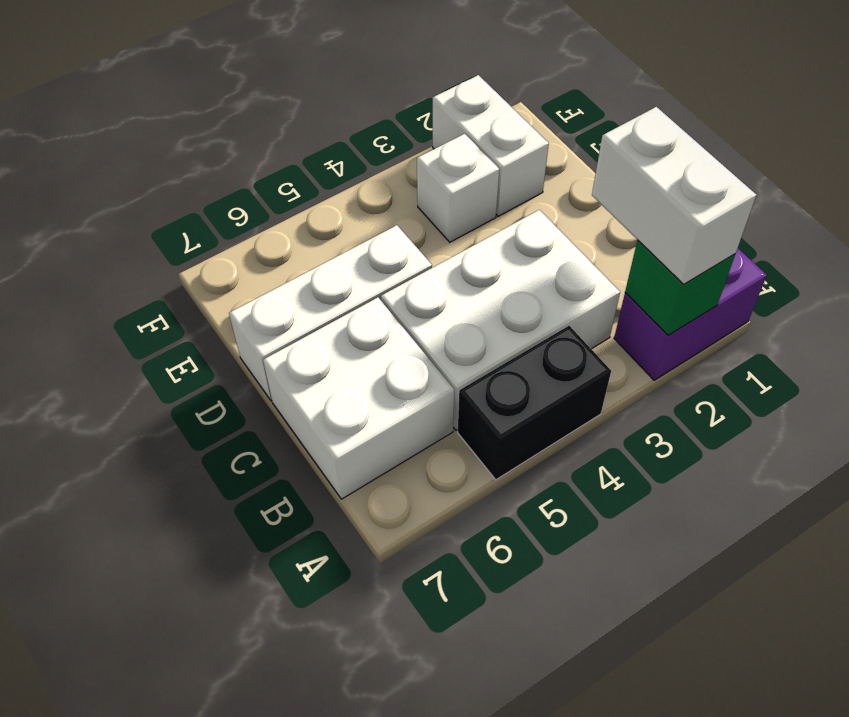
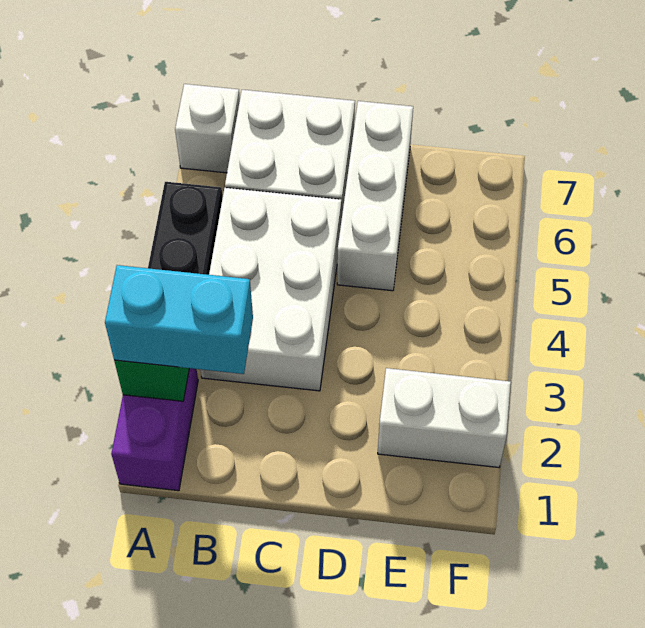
white brick A2:B2 level 3 -> cyan brick A2:B2 level 3
white brick E3 level 1 -> white brick A7 level 1

